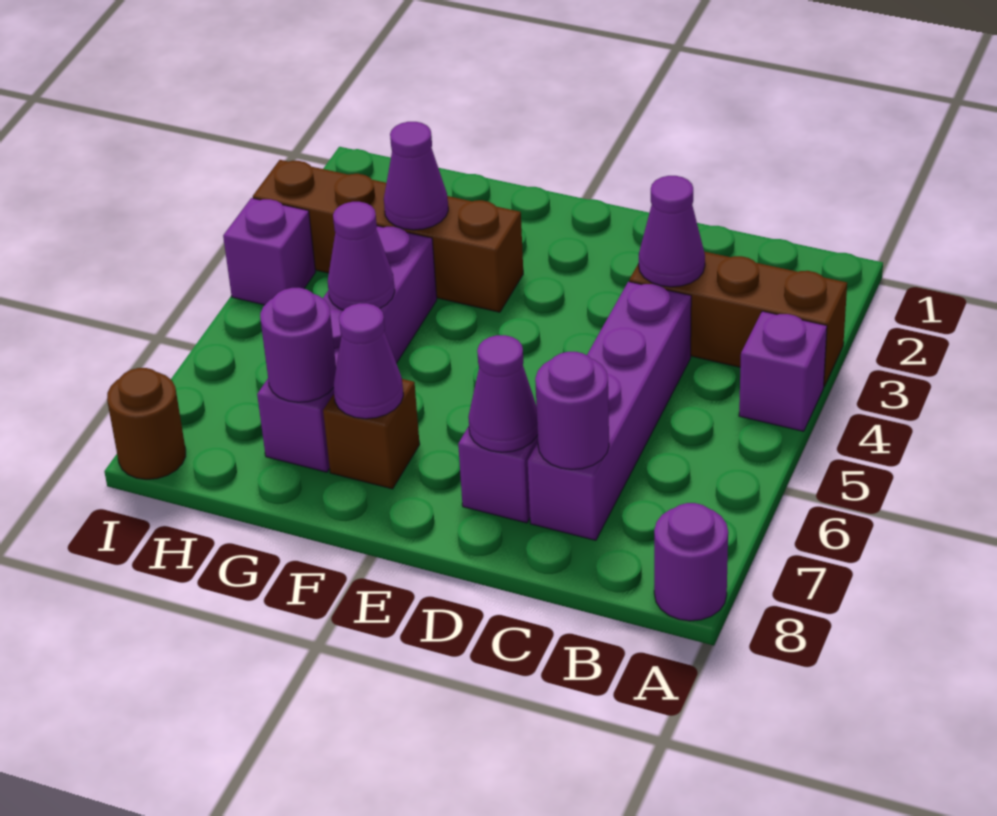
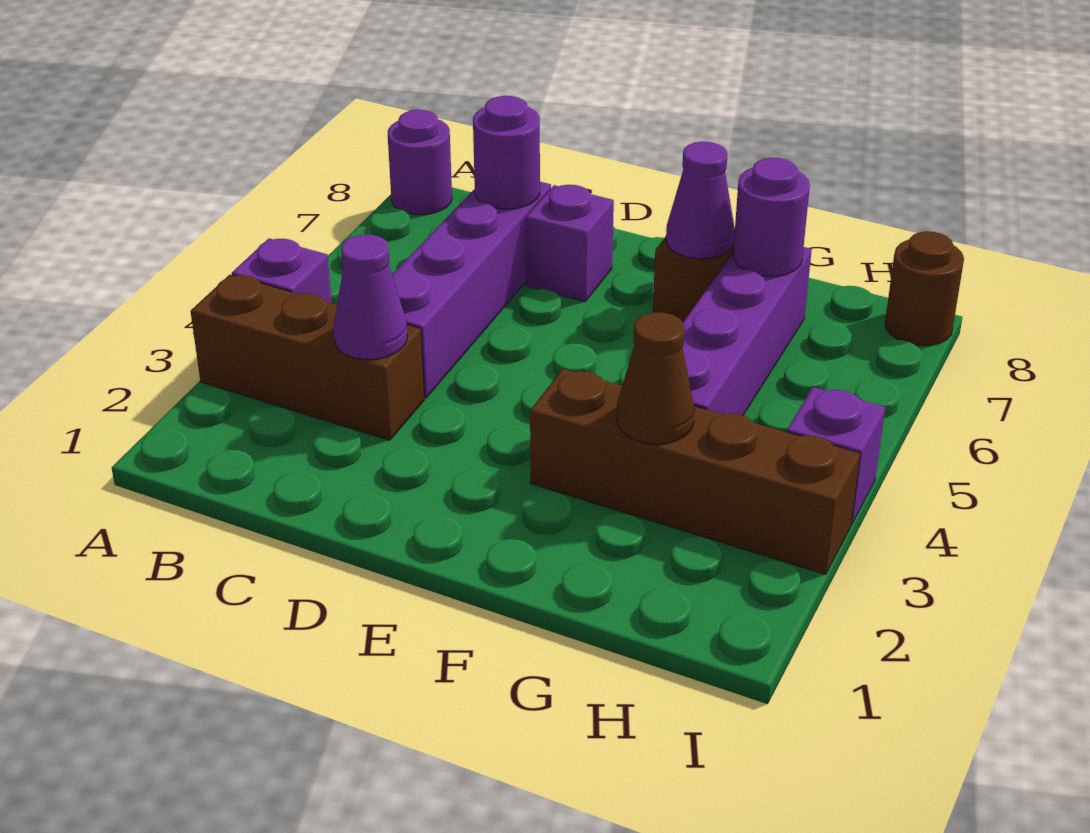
purple cone D7 level 2 -> none
purple cone G3 level 2 -> brown cone G3 level 2
purple cone G5 level 2 -> none

